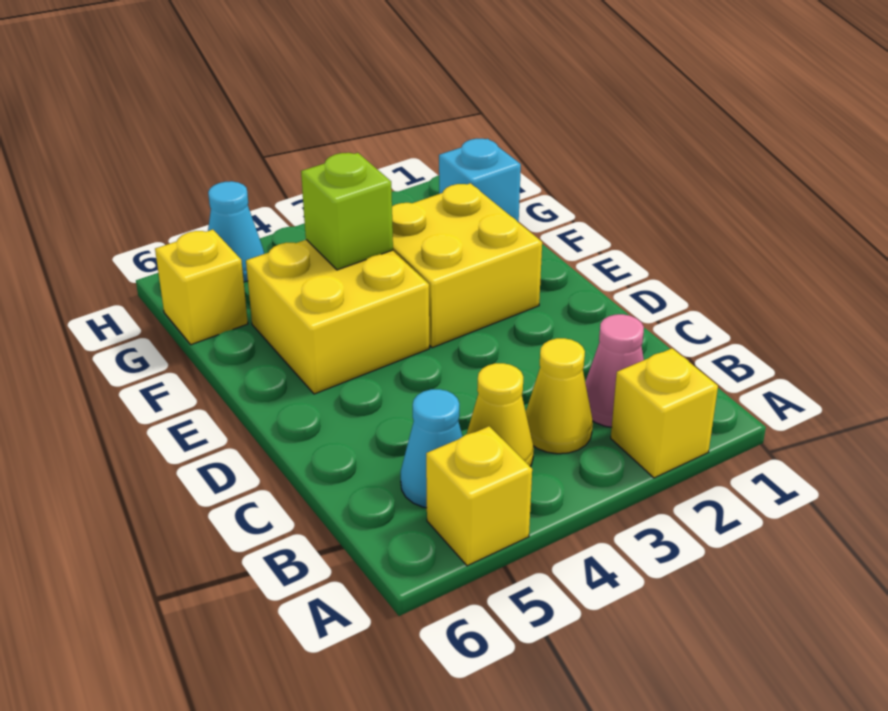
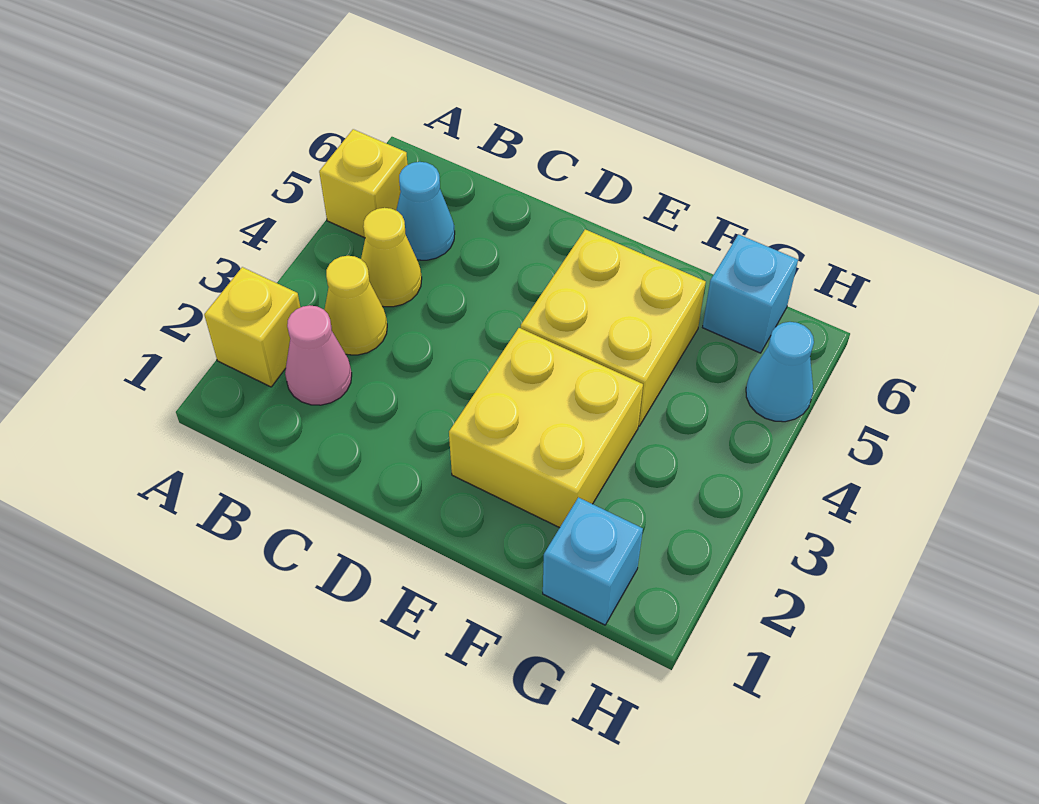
lime brick F4 level 2 -> none
yellow brick G6 level 1 -> cyan brick G6 level 1

